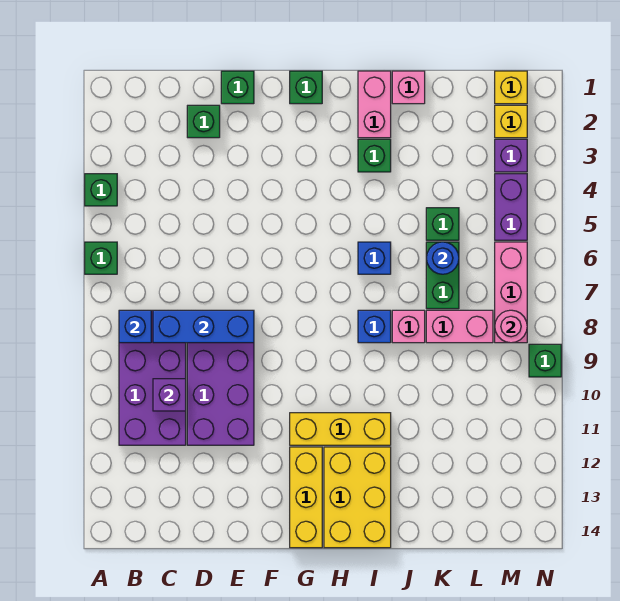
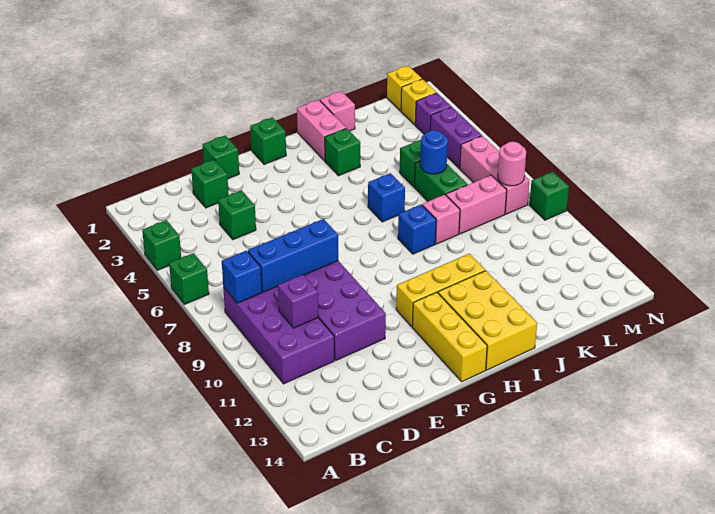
none -> green brick D4 level 1

